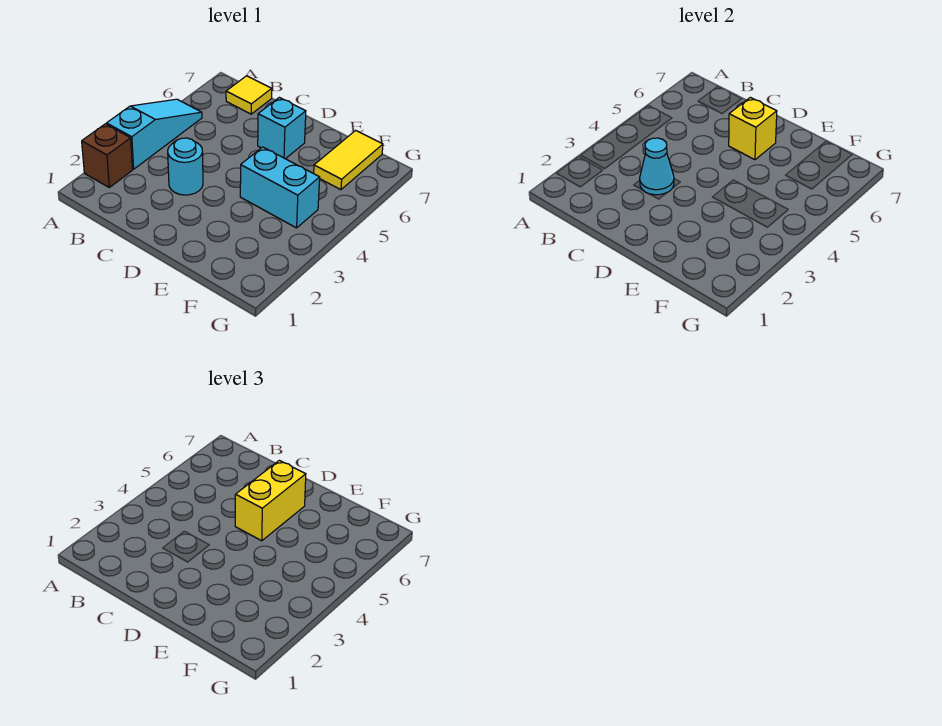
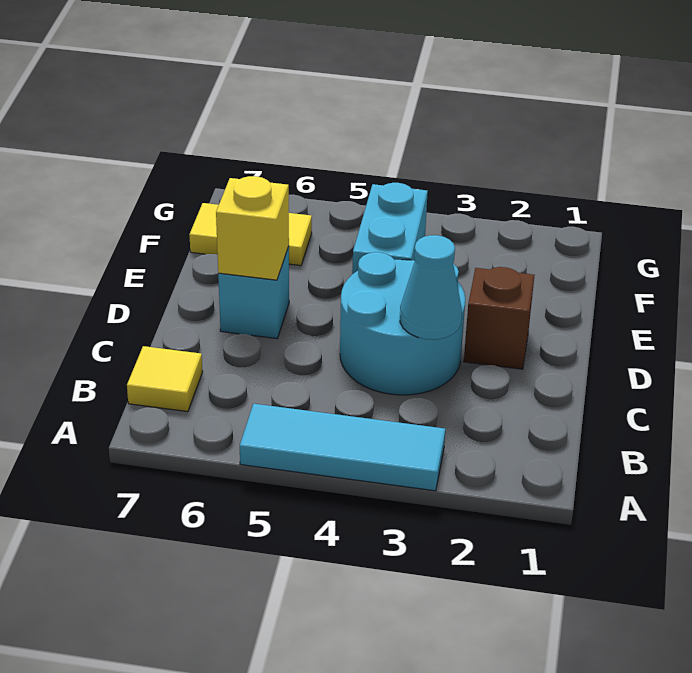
brown brick A2 level 1 -> brown brick D2 level 1
cyan slope A3:A5 level 1 top 3 -> cyan tile A3:A5 level 1
cyan round brick C3 level 1 -> cyan round brick C3:D4 level 1
yellow brick D5:D6 level 3 -> none

